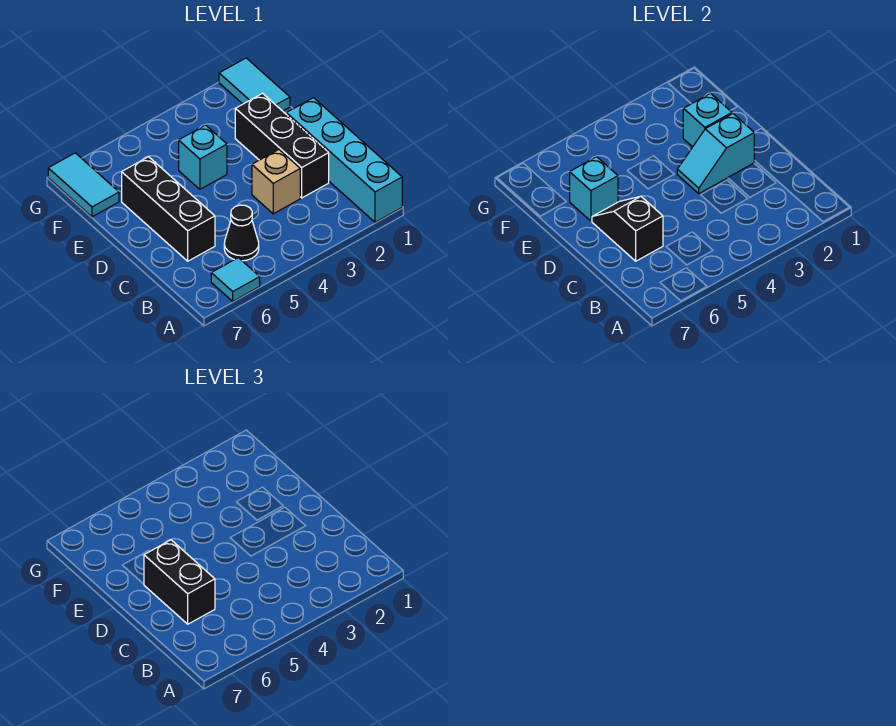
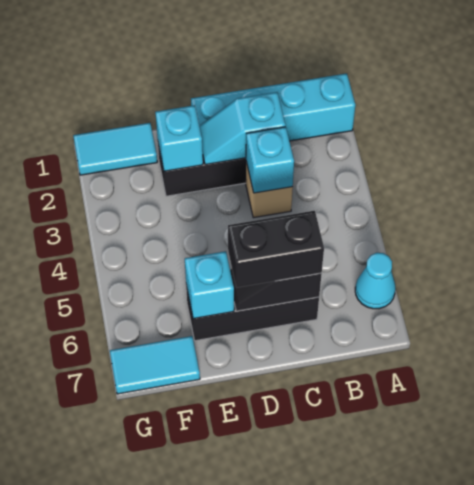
cyan tile A6 level 1 -> cyan cone A6 level 1
black cone B5 level 1 -> none
cyan slope D2:D3 level 2 top 2 -> cyan slope C2:D2 level 2 top C
cyan brick E4 level 1 -> cyan brick C3 level 2

